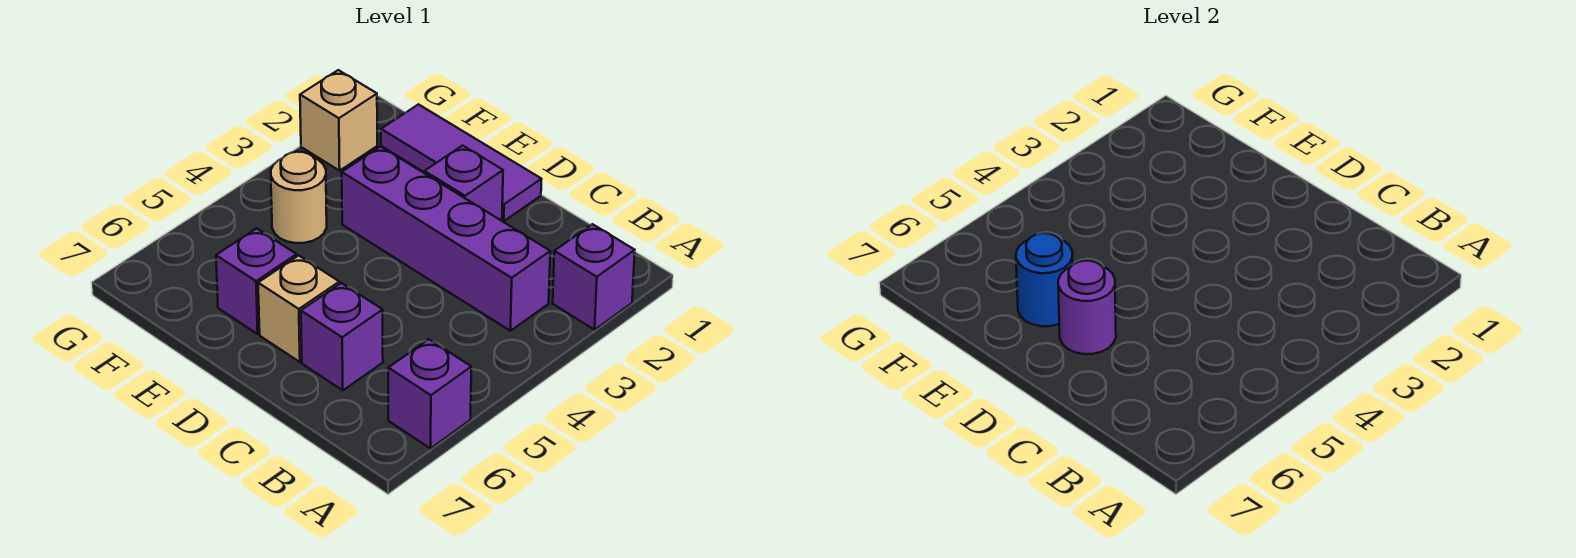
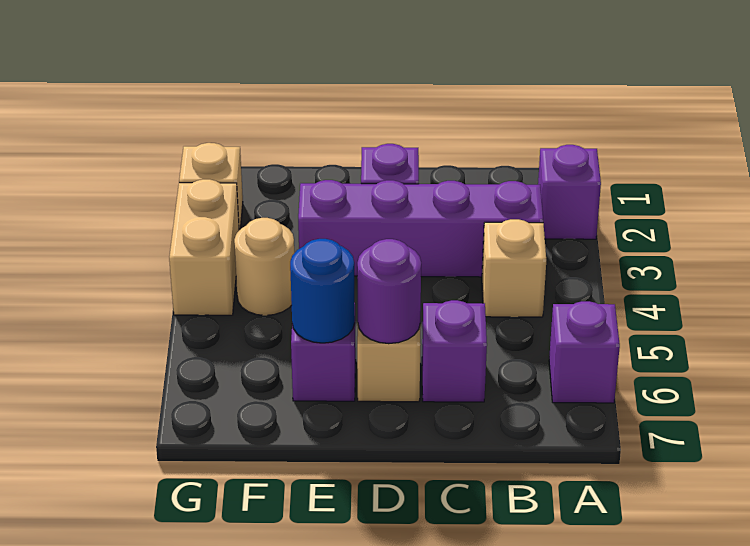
none -> tan brick B4 level 1
purple tile D1:F1 level 1 -> none
none -> tan brick G3:G4 level 1

